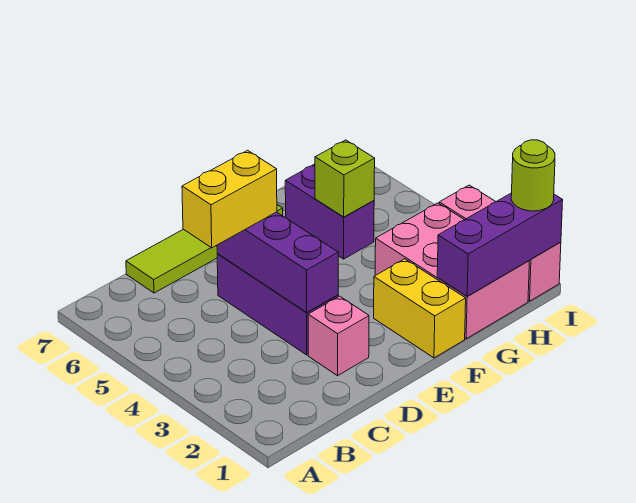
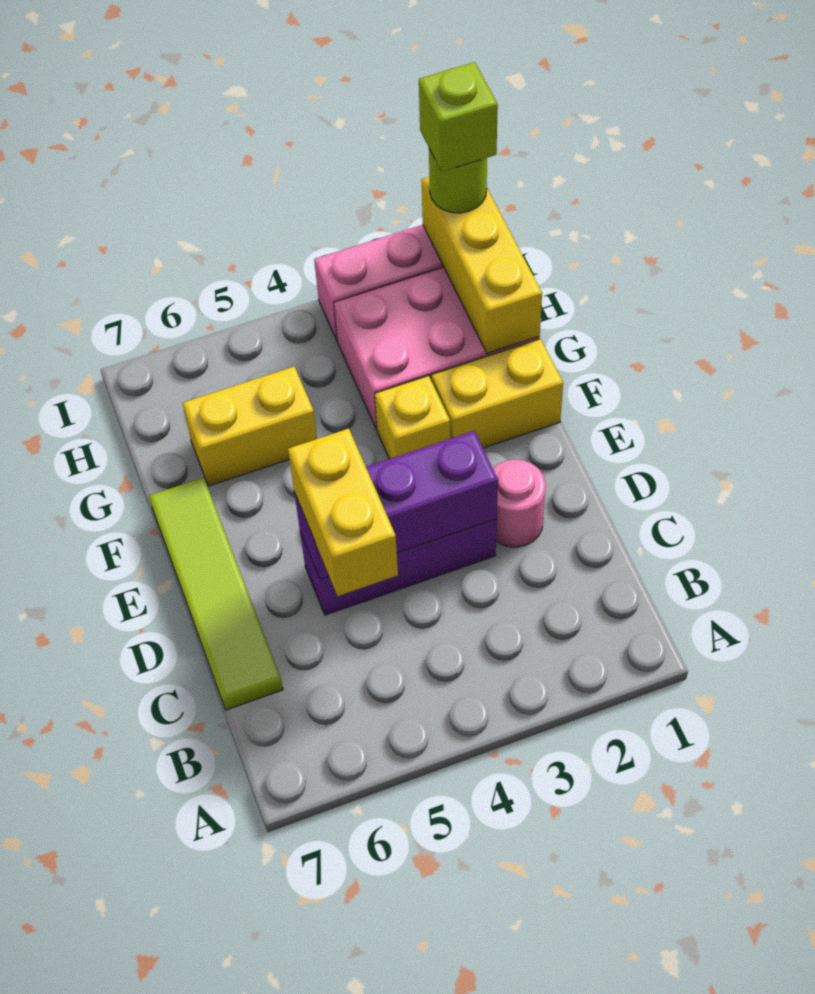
pink brick D2 level 1 -> pink round brick D2 level 1
none -> yellow brick F3 level 1
purple brick G1:I1 level 2 -> yellow brick G1:I1 level 2
purple brick G5:G6 level 1 -> yellow brick G5:G6 level 1
lime brick G5 level 2 -> lime brick I1 level 4

